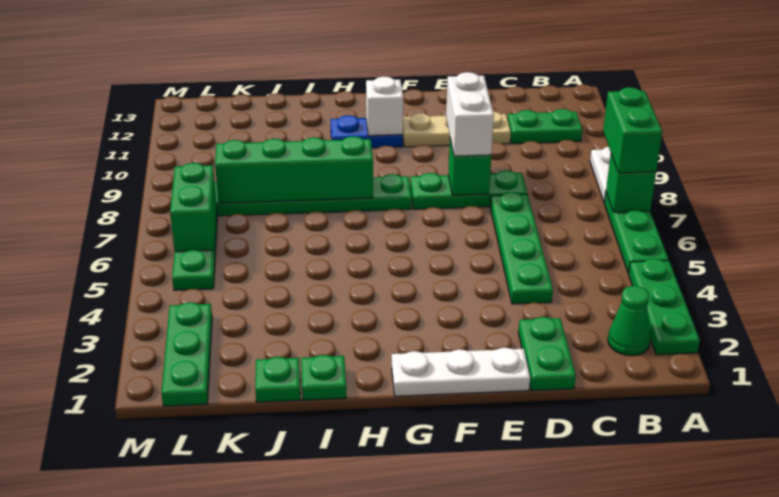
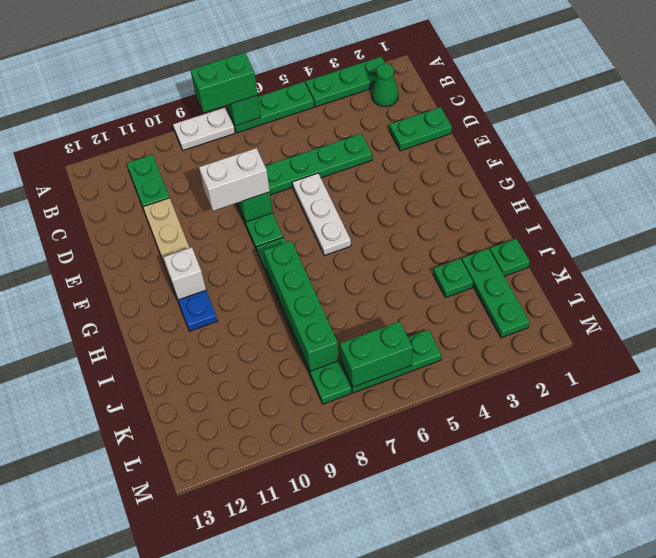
white plate E1:G1 level 1 -> white plate E6:G6 level 1
green plate I1 level 1 -> green plate J3 level 1
green plate L1:L3 level 1 -> green plate J2:L2 level 1

